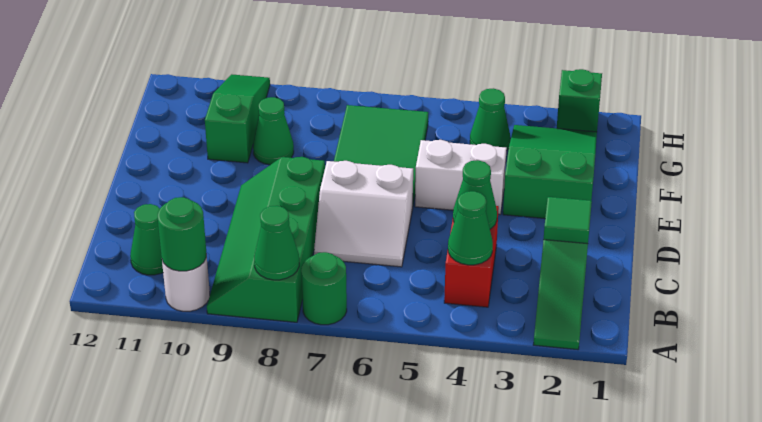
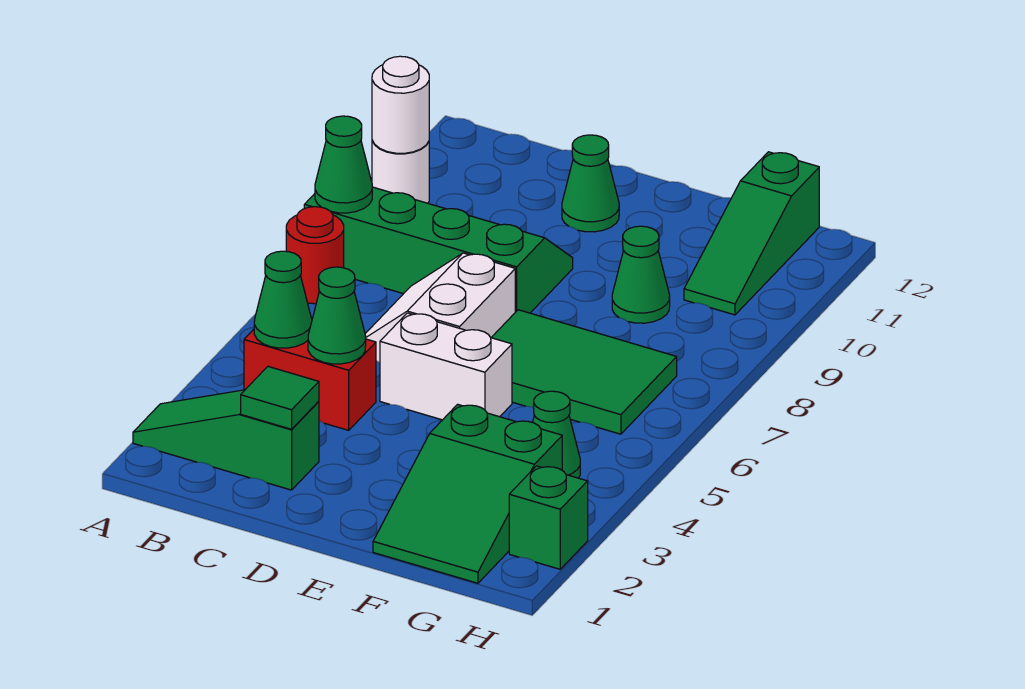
green round brick A7 level 1 -> red round brick A7 level 1
green round brick A10 level 2 -> white round brick A10 level 2
green cone B11 level 1 -> green cone D11 level 1
green slope E2:G3 level 1 top E -> green slope F1:G3 level 1 top 3
white brick E4:E5 level 1 -> white brick D5:E5 level 1
green slope F10:H10 level 1 top F -> green slope G10:G12 level 1 top 12

